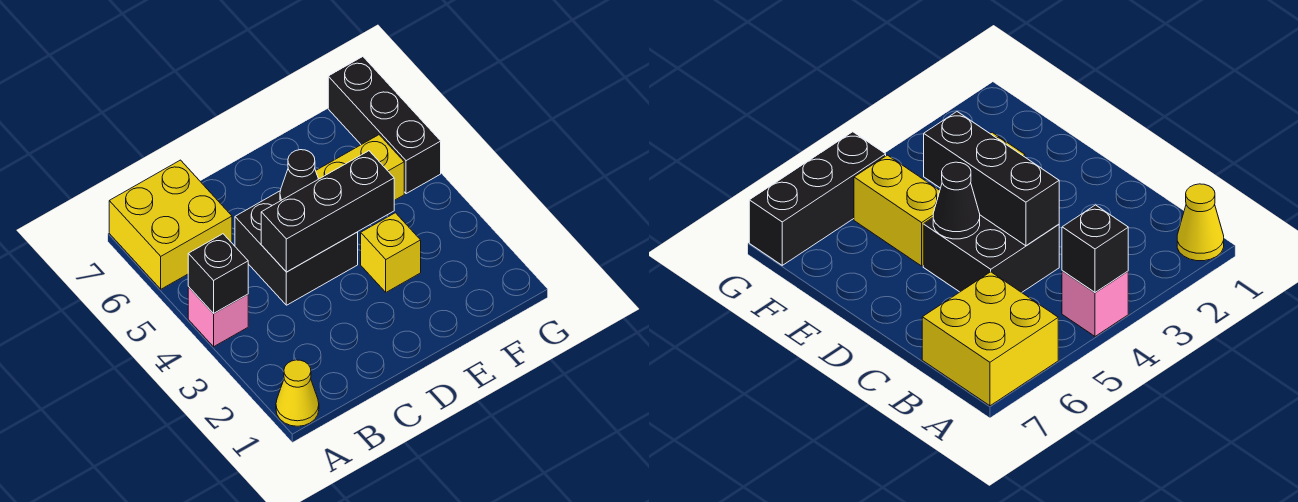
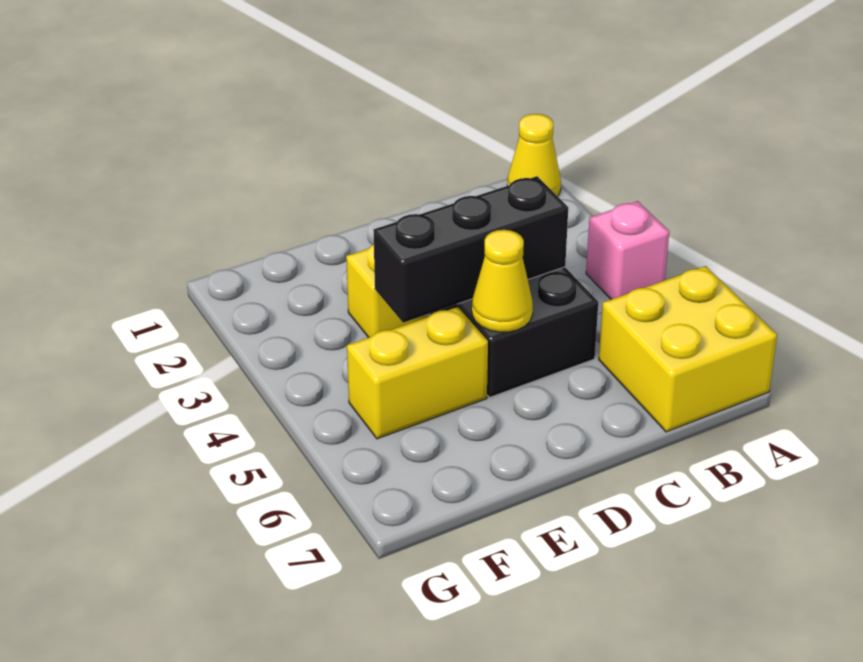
black brick A4 level 2 -> none
black cone D5 level 2 -> yellow cone D5 level 2
black brick G5:G7 level 1 -> none

